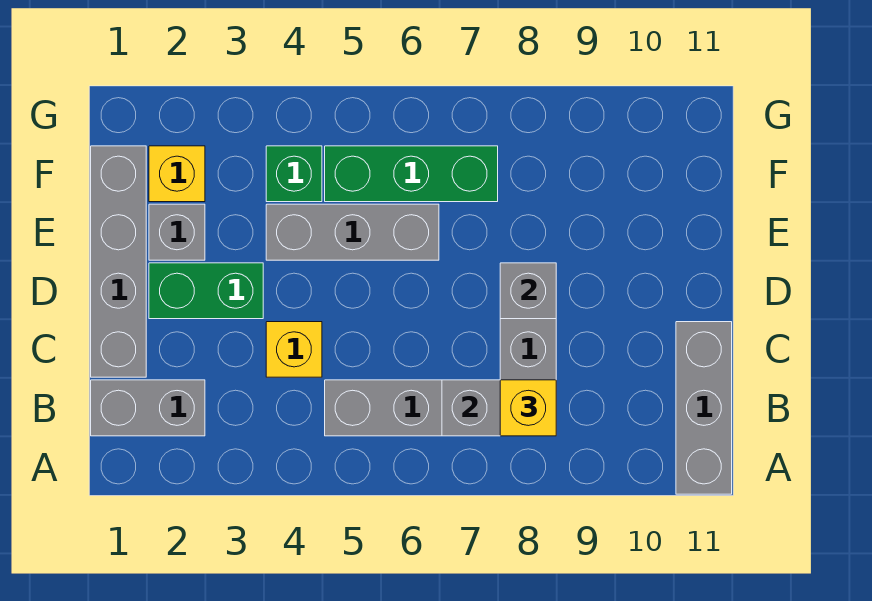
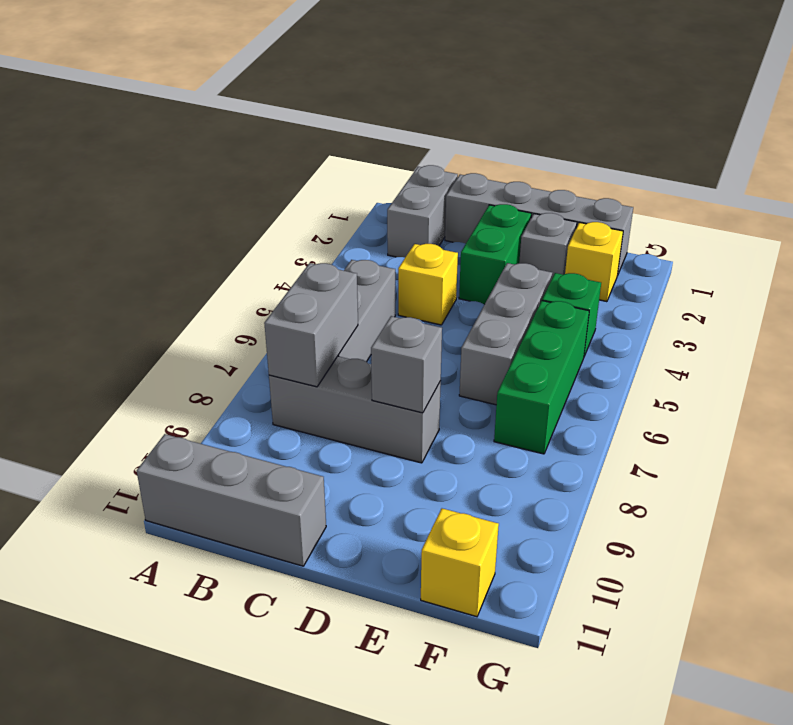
yellow brick B8 level 3 -> yellow brick F11 level 1

